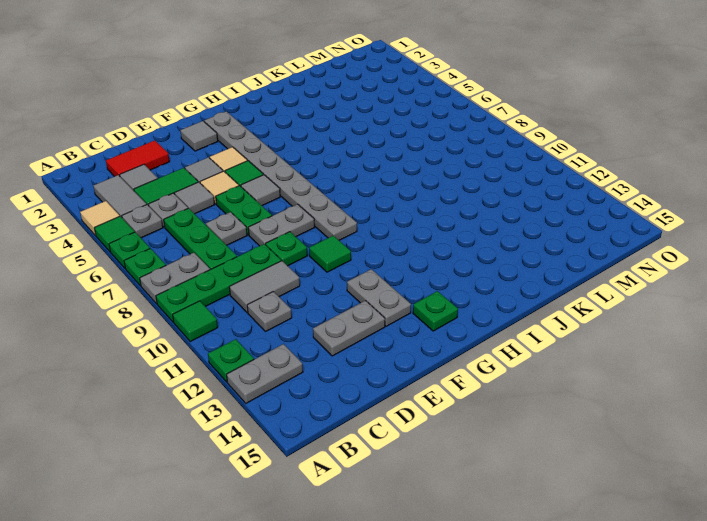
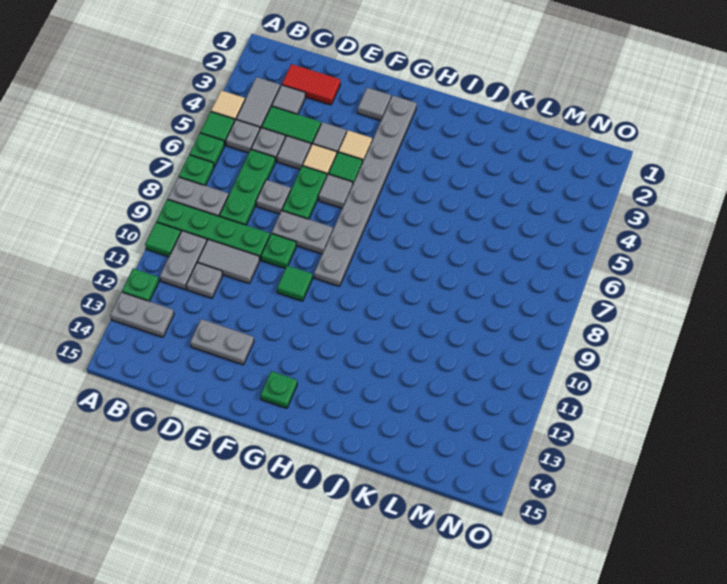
grey plate F12:F13 level 1 -> grey plate B10:B11 level 1

